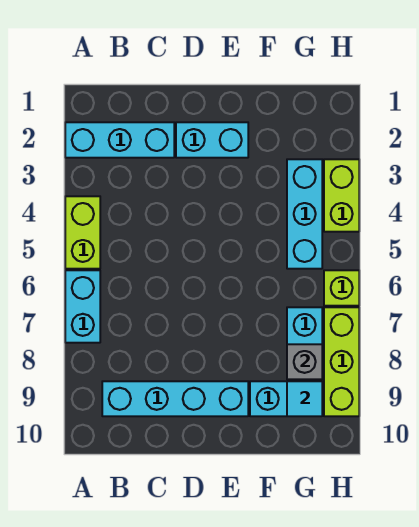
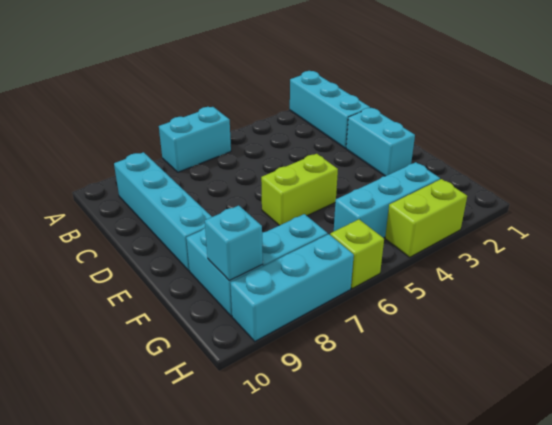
lime brick A4:A5 level 1 -> lime brick E5:E6 level 1
grey brick G8 level 2 -> none
cyan tile G9 level 2 -> cyan brick G9 level 2
lime brick H7:H9 level 1 -> cyan brick H7:H9 level 1

